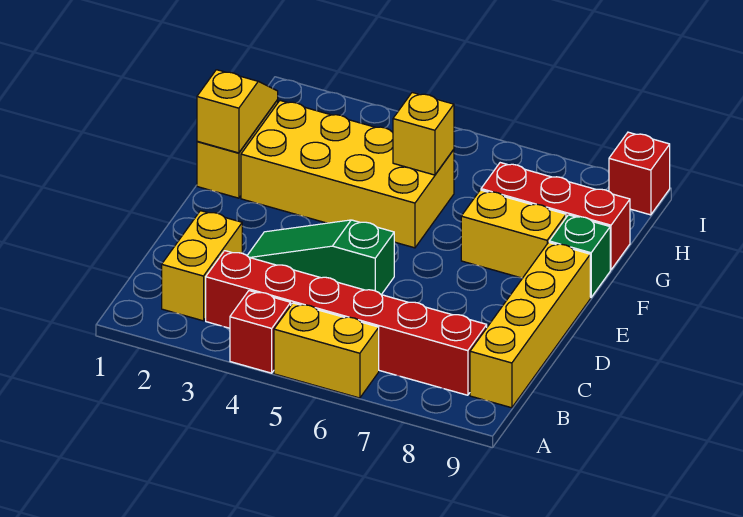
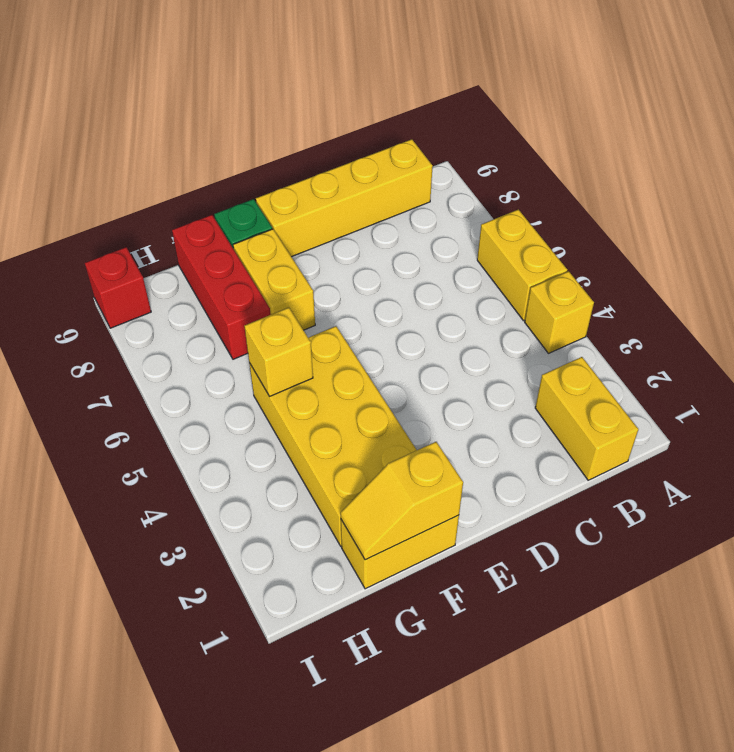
red brick A4 level 1 -> yellow brick A4 level 1
yellow brick B2:C2 level 1 -> yellow brick B1:B2 level 1
red brick B3:B8 level 1 -> none
green slope D3:D5 level 1 top 5 -> none

